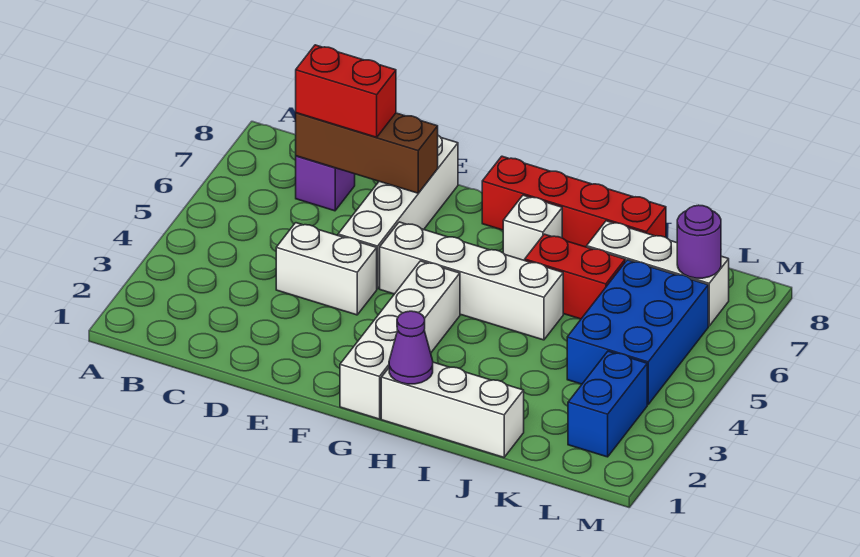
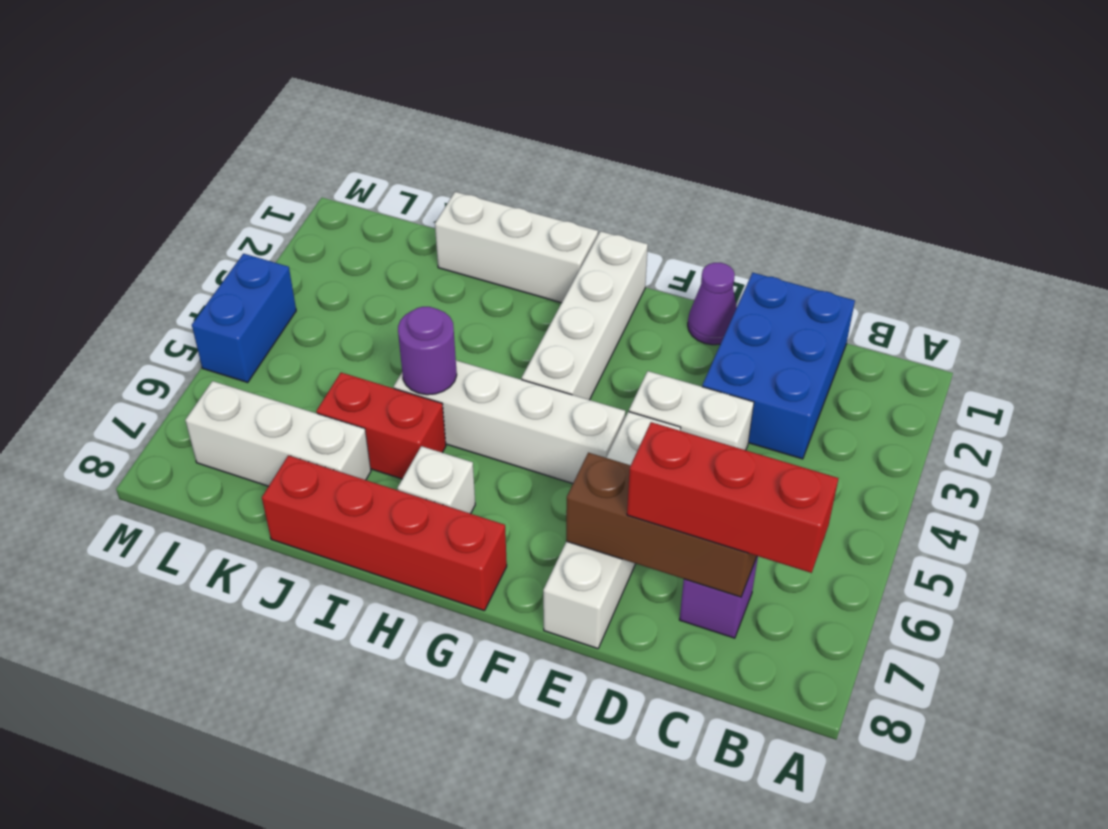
red brick C7:D7 level 3 -> red brick B7:D7 level 3
purple cone H1 level 2 -> purple cone E1 level 1
blue brick K4:L6 level 1 -> blue brick C1:D3 level 1
blue brick L2:L3 level 1 -> blue brick M4:M5 level 1
purple round brick L7 level 2 -> purple round brick I5 level 2

